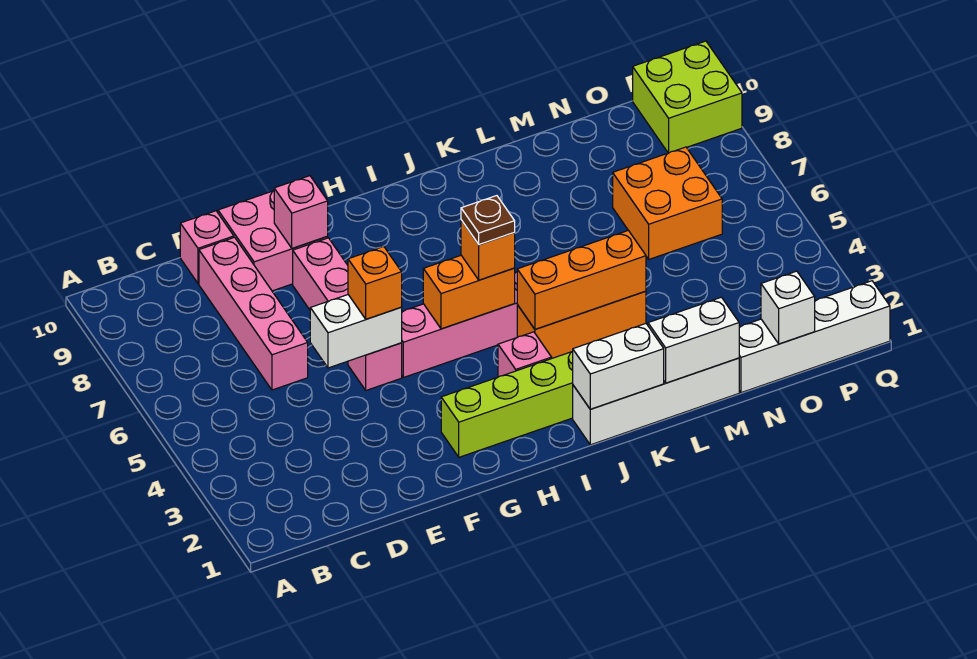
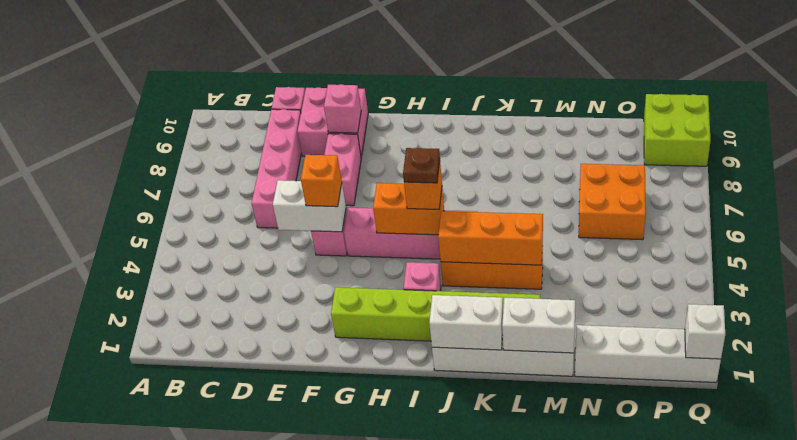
white brick O1 level 2 -> white brick Q1 level 2

